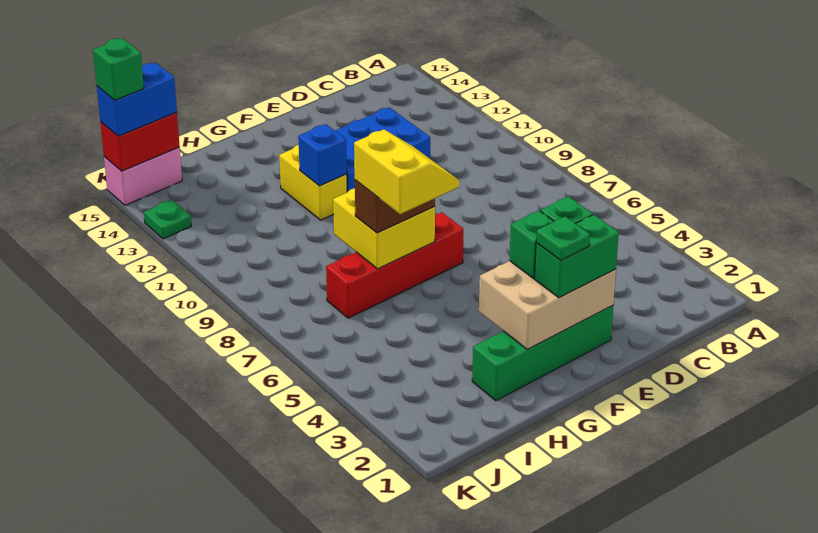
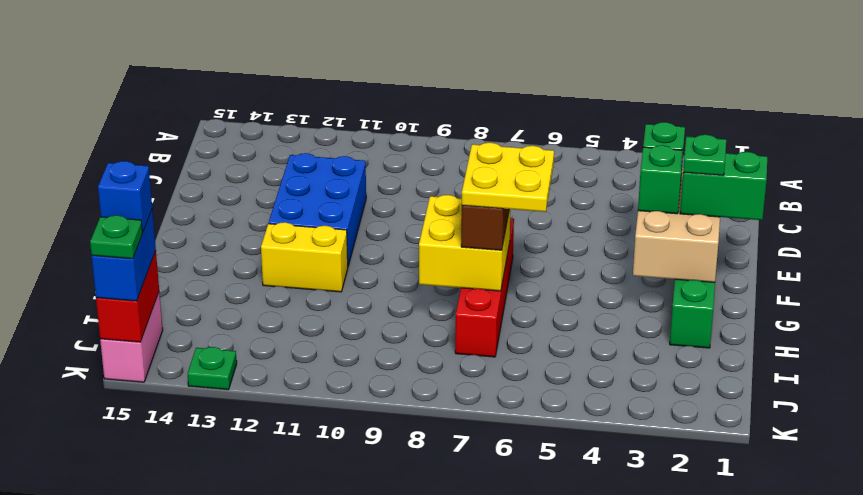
green brick E2:F2 level 3 -> green brick F1:F2 level 3
yellow slope G6:H7 level 4 top H -> yellow plate G6:H7 level 4
blue brick G11 level 2 -> blue brick J15 level 4
green brick K15 level 4 -> green plate K15 level 4

